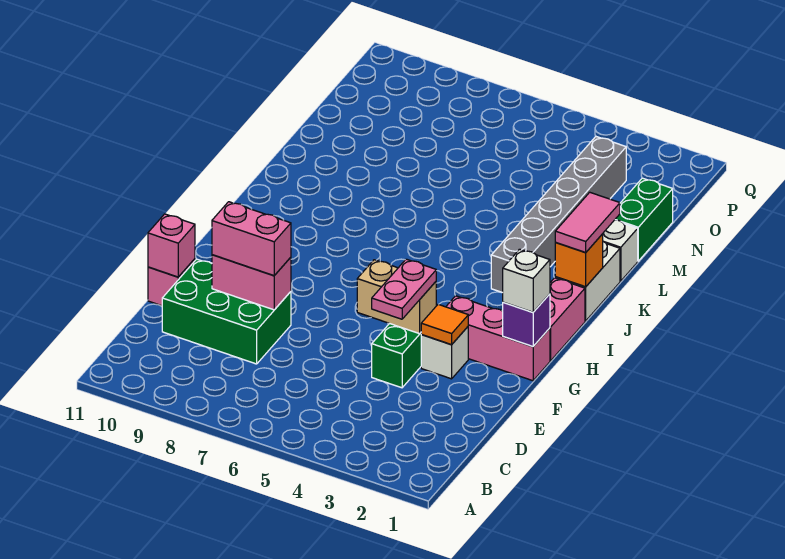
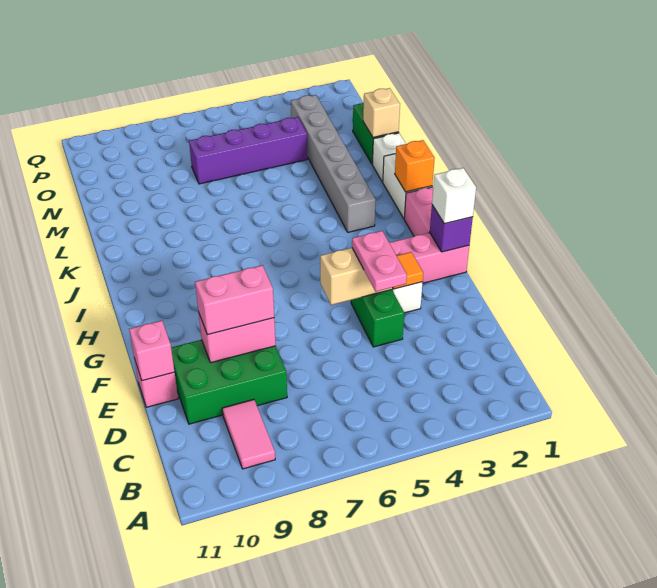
pink tile J1:K1 level 3 -> pink tile B9:C9 level 1
none -> tan brick M1 level 2
none -> purple brick N4:N7 level 1

